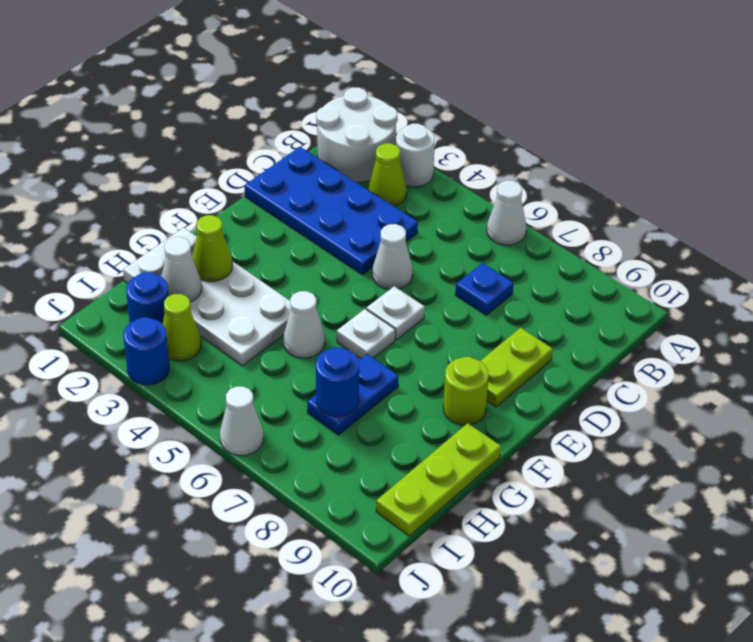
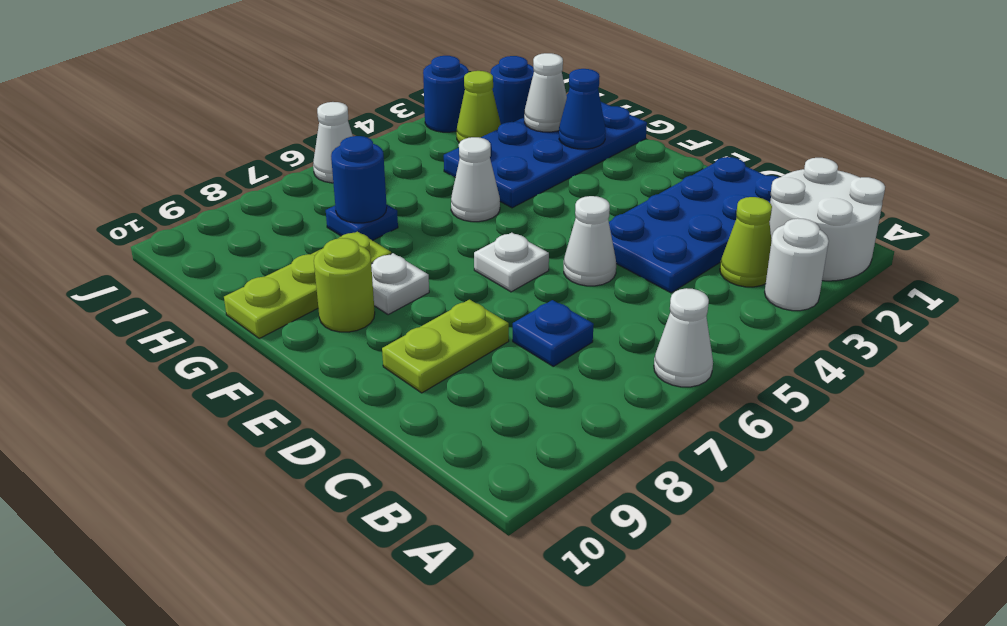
lime plate D9:E9 level 1 -> lime plate D8:D9 level 1
white plate F6 level 1 -> white plate F8 level 1
white plate G1:H4 level 1 -> blue plate G1:H4 level 1
lime cone G2 level 2 -> blue cone G2 level 2
blue plate G7:H7 level 1 -> blue plate H7 level 1
lime plate G10:I10 level 1 -> lime plate G8:G10 level 1

